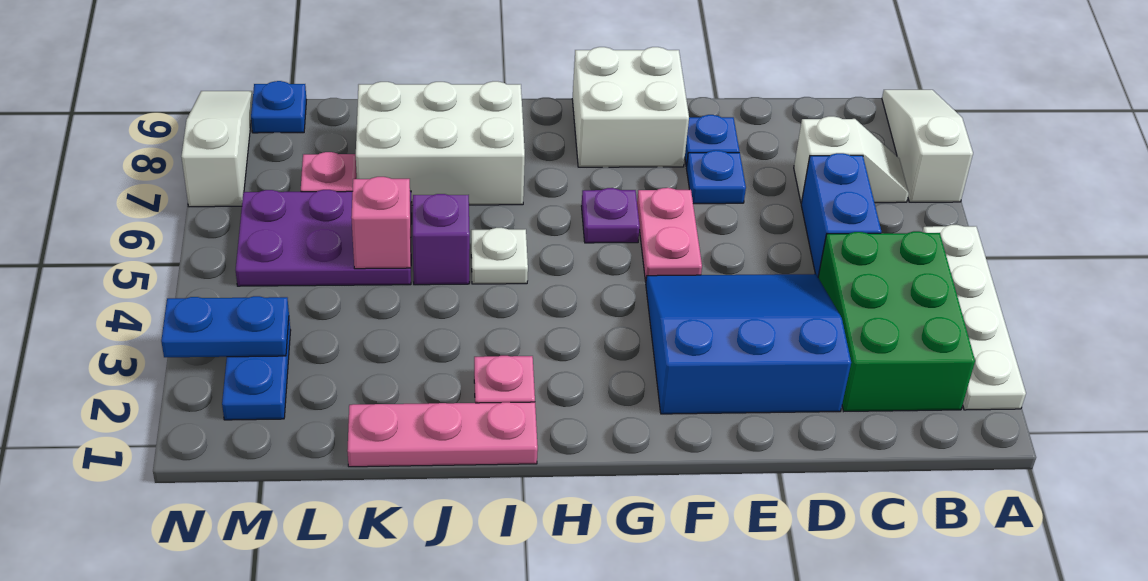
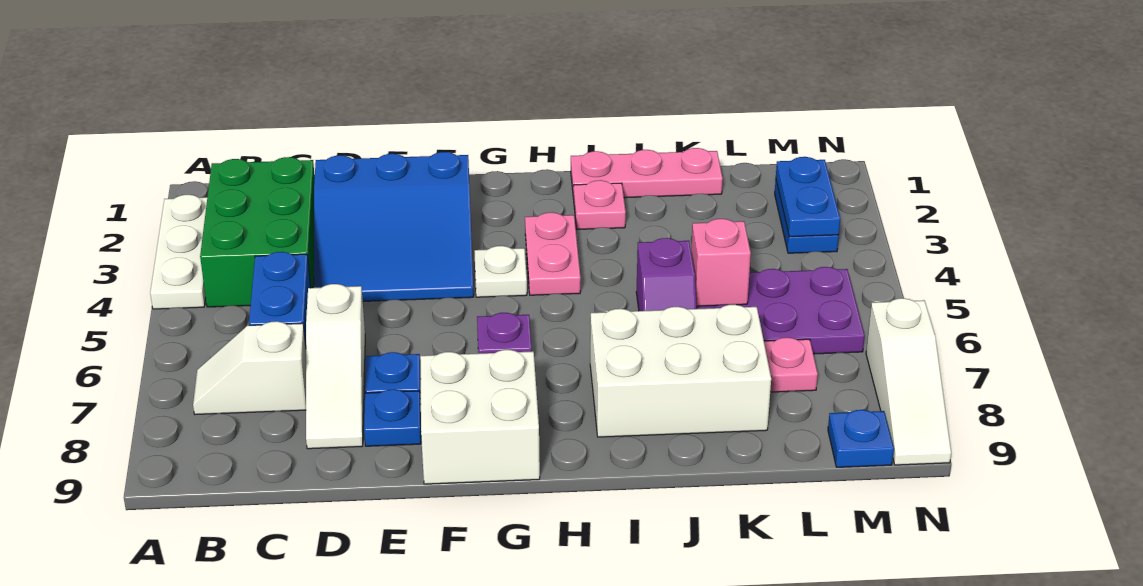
white plate A2:A5 level 1 -> white plate A2:A4 level 1
white slope A7:A9 level 1 top 7 -> white slope D6:D8 level 1 top 6
pink plate F5:F6 level 1 -> pink plate H3:H4 level 1
white plate I5 level 1 -> white plate G4 level 1
blue plate M3:N3 level 2 -> blue plate M2:M3 level 2

